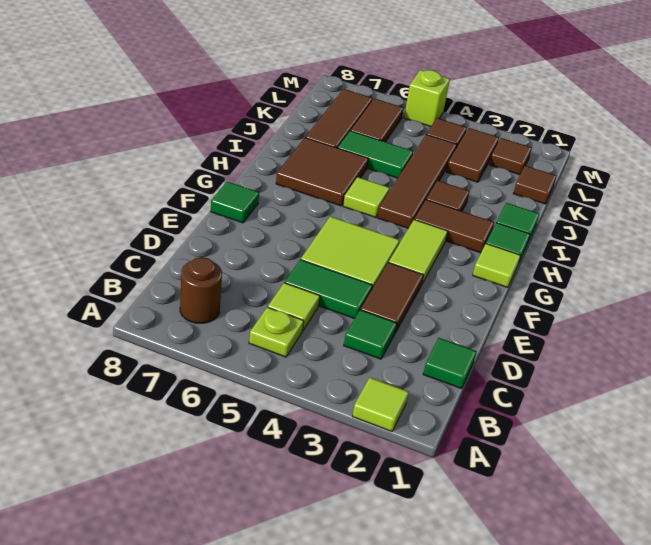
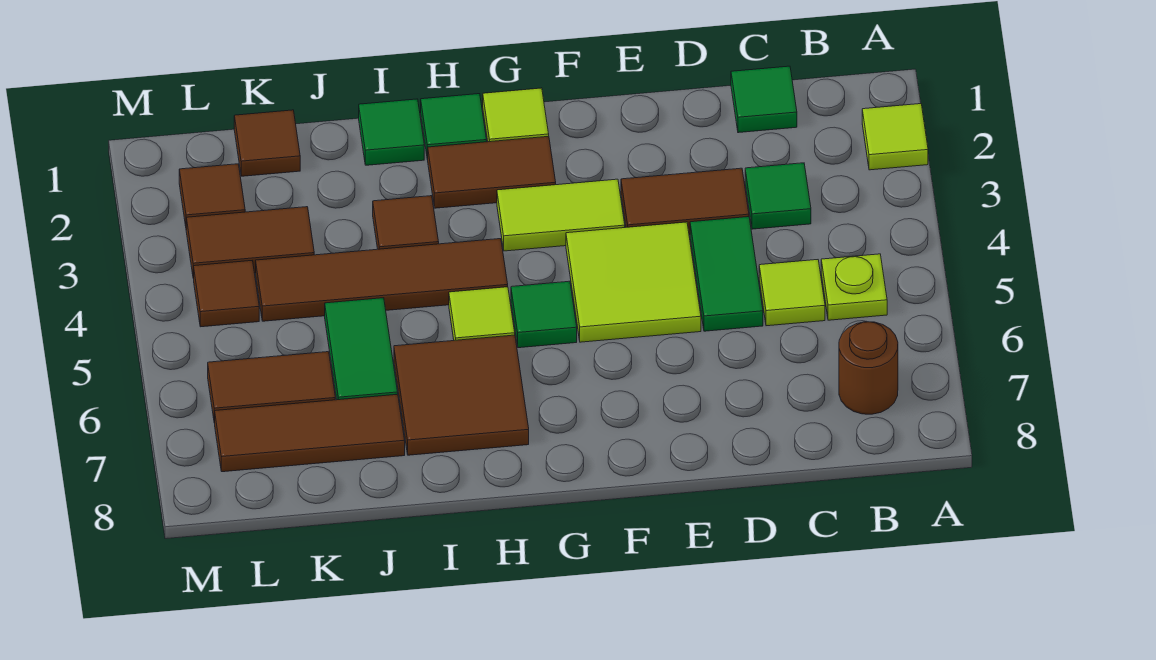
green tile F8 level 1 -> green tile G5 level 1
brown tile H2:H3 level 1 -> brown tile G2:H2 level 1
lime brick M5 level 1 -> none

